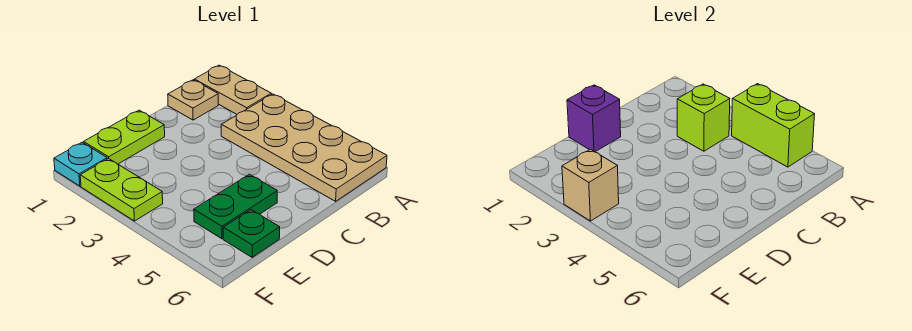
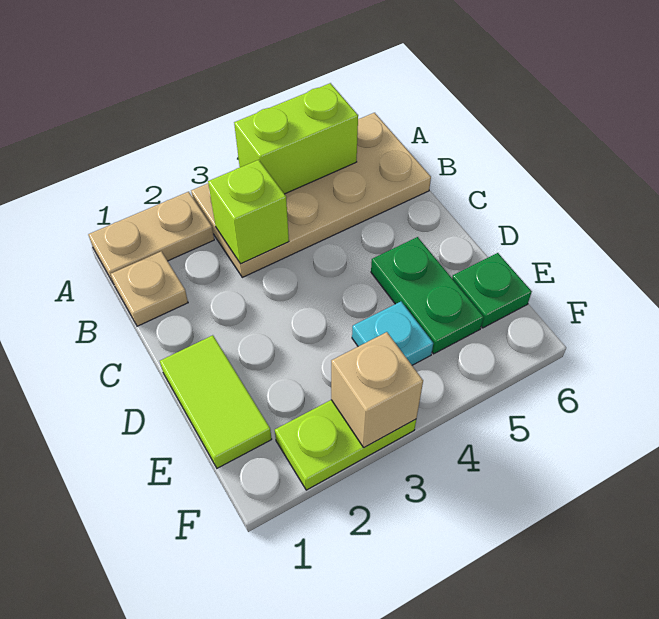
lime plate D1:E1 level 1 -> lime tile D1:E1 level 1
purple brick D1 level 2 -> none
cyan plate F1 level 1 -> cyan plate E4 level 1

